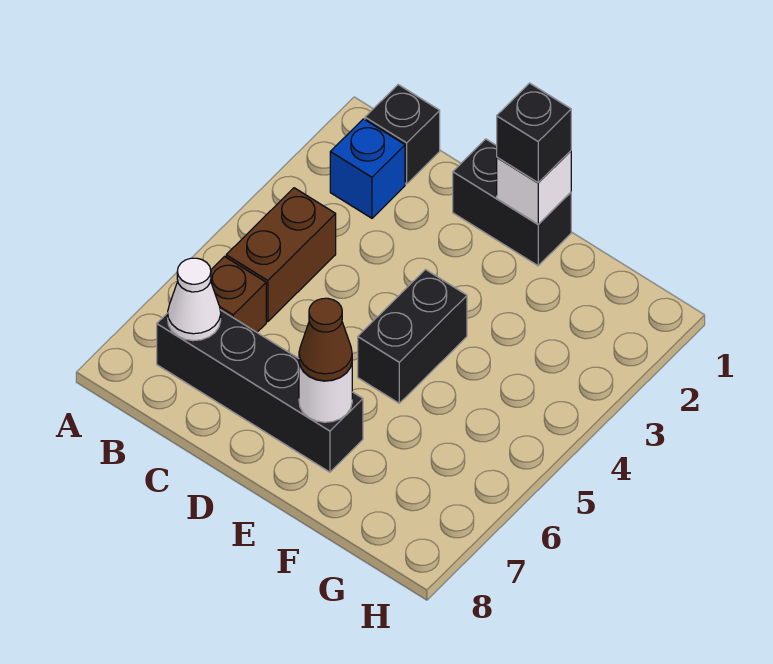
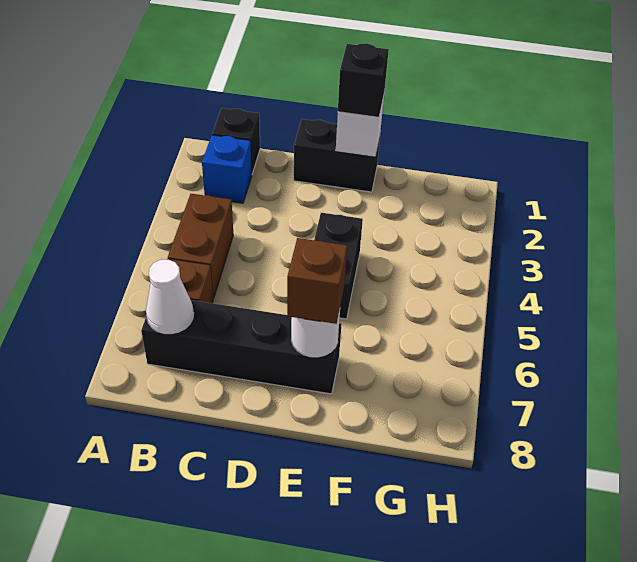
brown cone E7 level 3 -> brown brick E7 level 3

